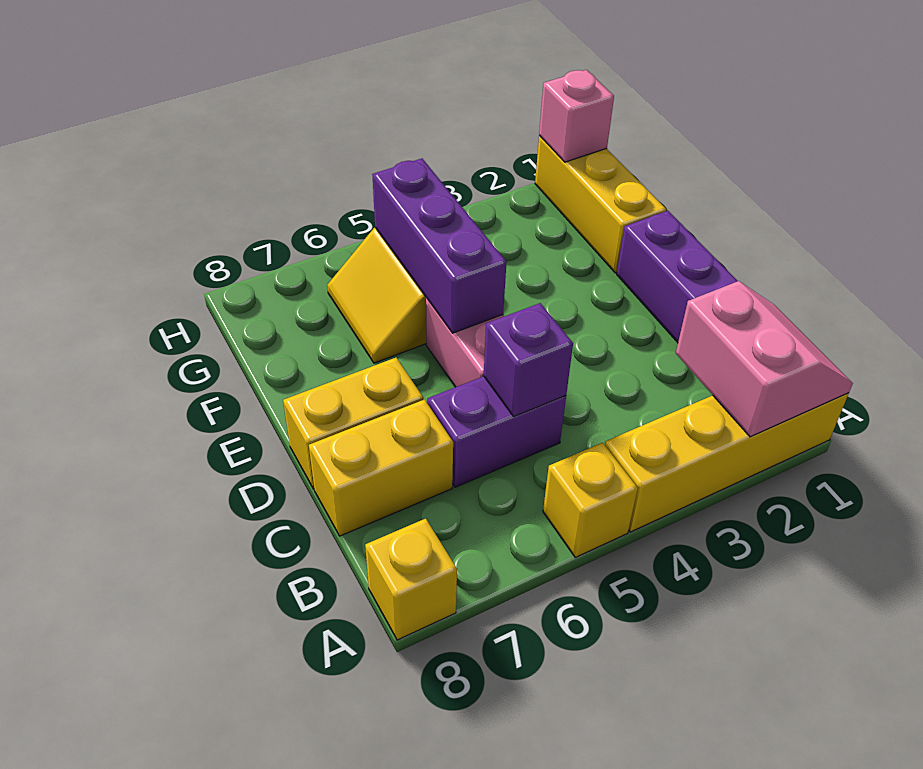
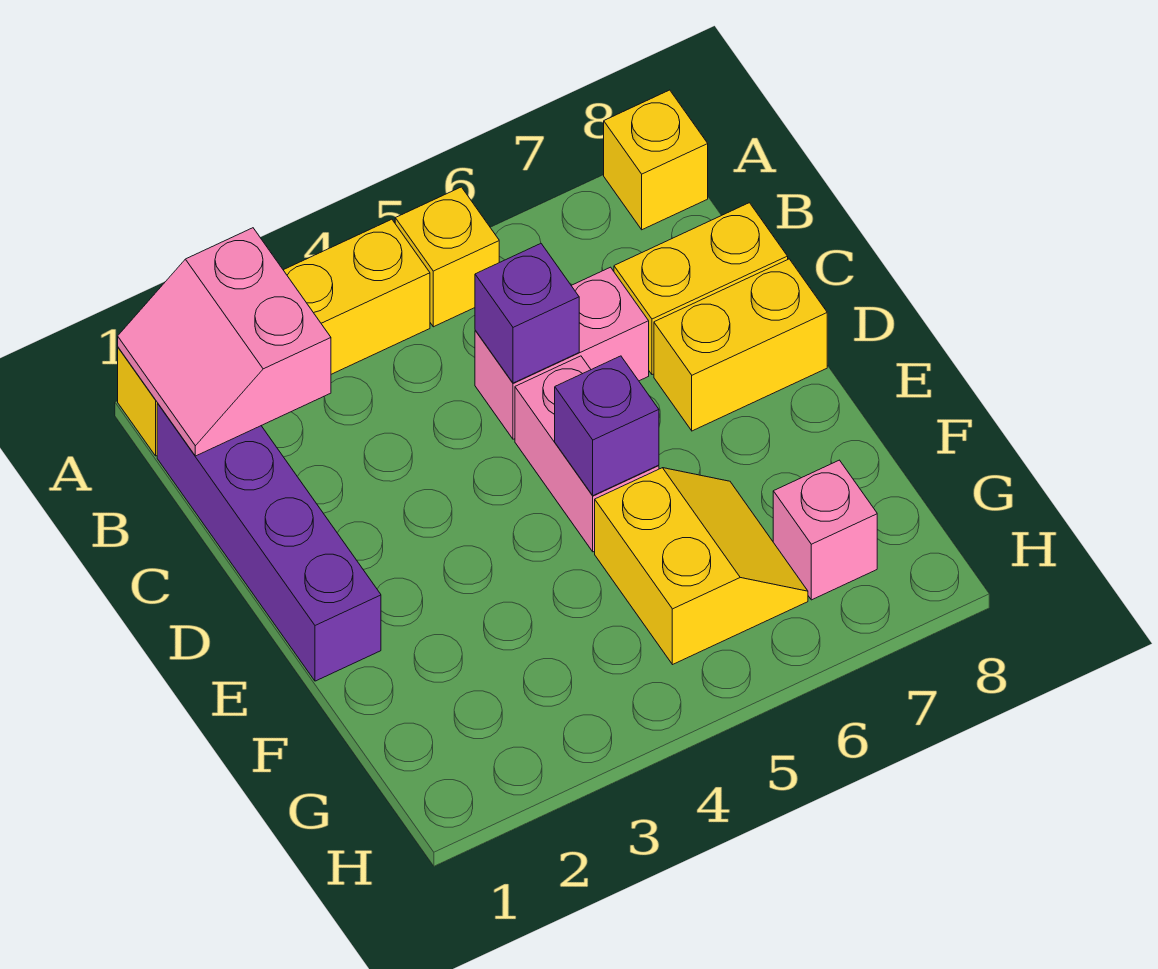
purple brick C5:C6 level 1 -> pink brick C5:C6 level 1
purple brick E5:G5 level 2 -> purple brick E5 level 2
yellow brick F1:H1 level 1 -> none
pink brick H1 level 2 -> pink brick G7 level 1

